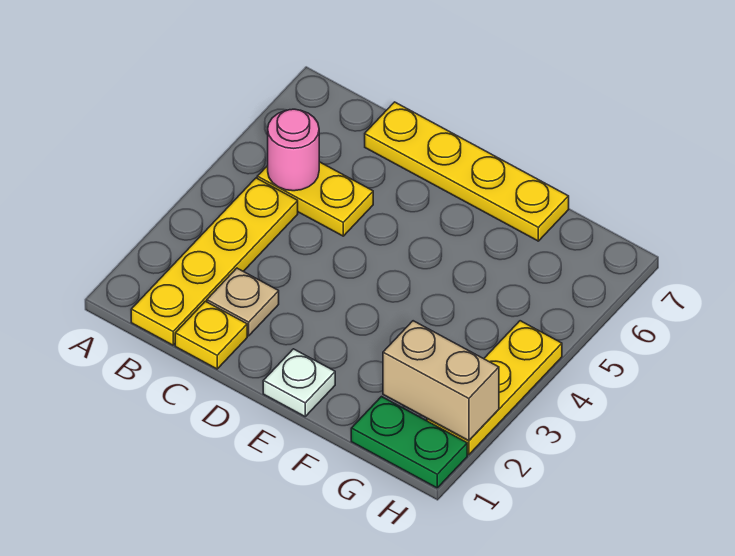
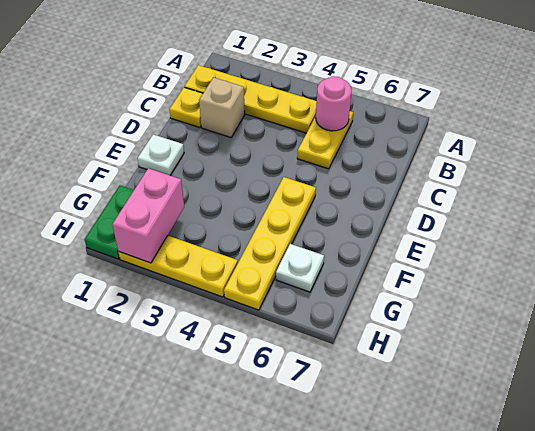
tan plate C2 level 1 -> tan brick C2 level 1
yellow plate C7:F7 level 1 -> yellow plate E5:H5 level 1
tan brick G2:H2 level 2 -> pink brick G2:H2 level 2
none -> white plate G6 level 1

